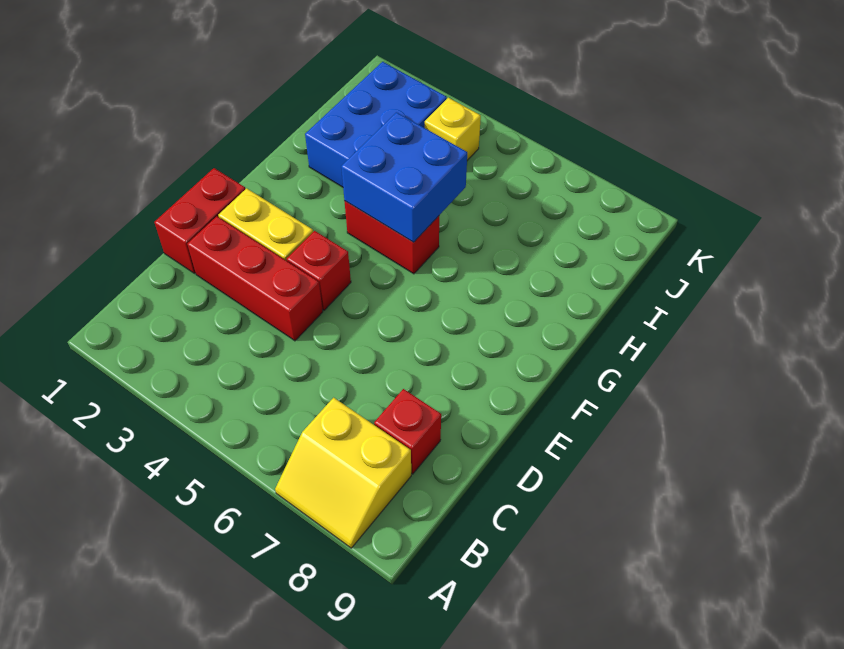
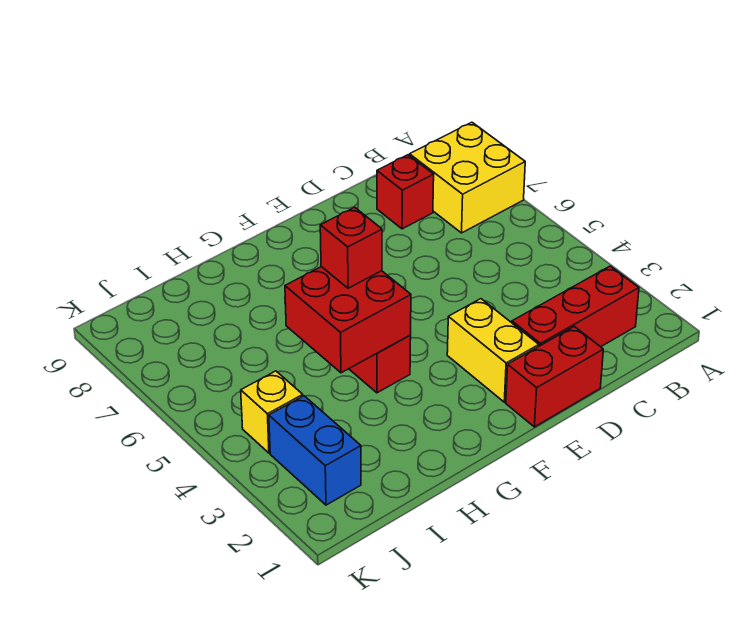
yellow slope A7:B8 level 1 top B -> yellow brick A7:B8 level 1
red brick D2:D4 level 1 -> red brick B2:D2 level 1
red brick E4 level 1 -> red brick G5 level 3
blue brick G4:H5 level 2 -> red brick G4:H5 level 2
blue brick H2:J3 level 1 -> blue brick J2:J3 level 1

